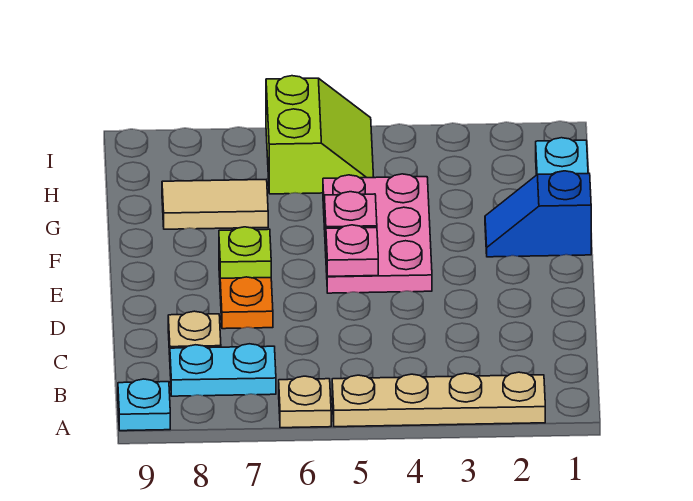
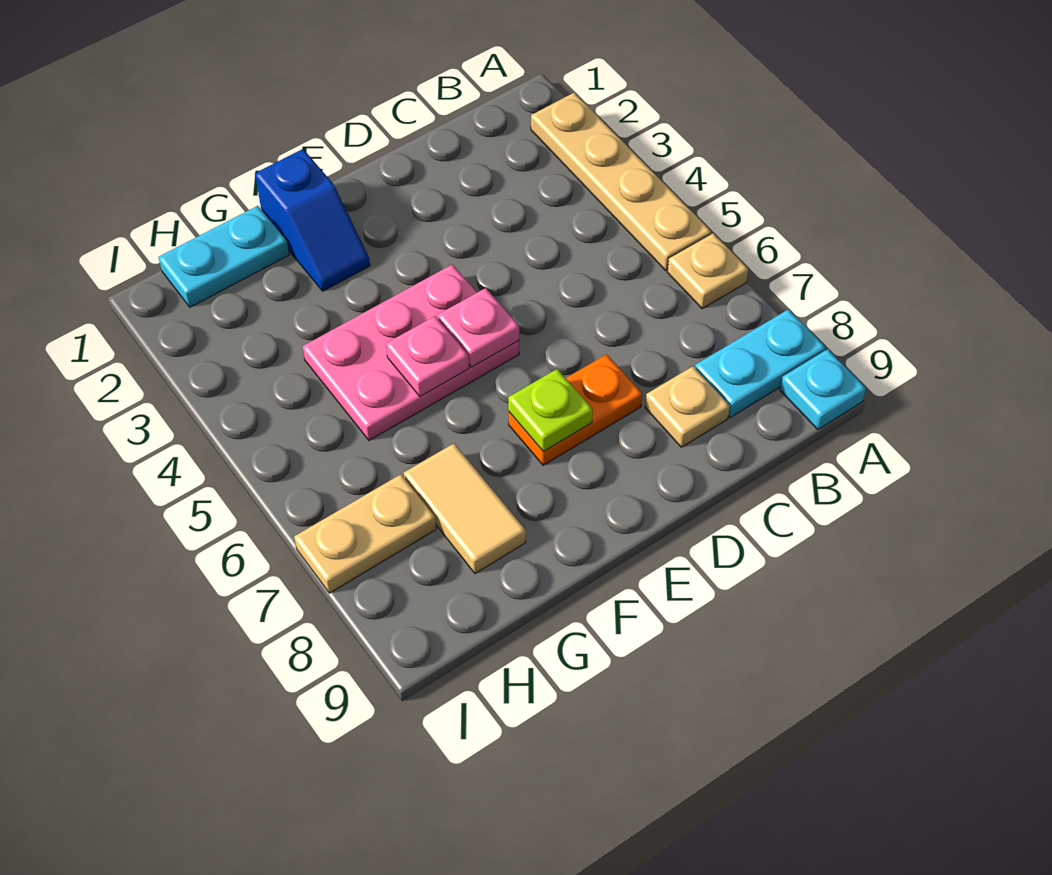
cyan plate B7:B8 level 1 -> cyan plate A8:B8 level 1
lime slope H5:I6 level 1 top 6 -> none
none -> tan plate H7:I7 level 1

